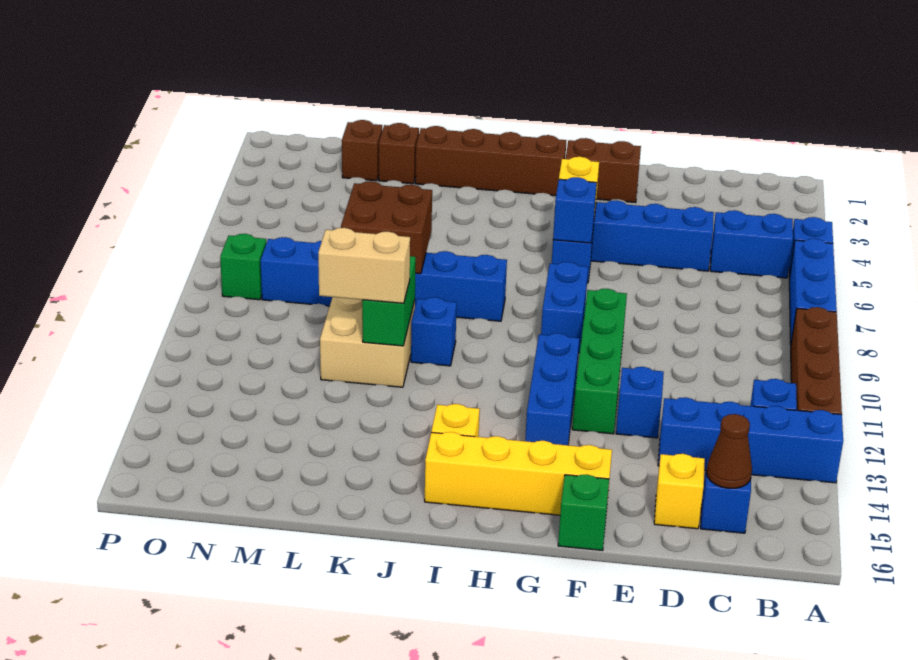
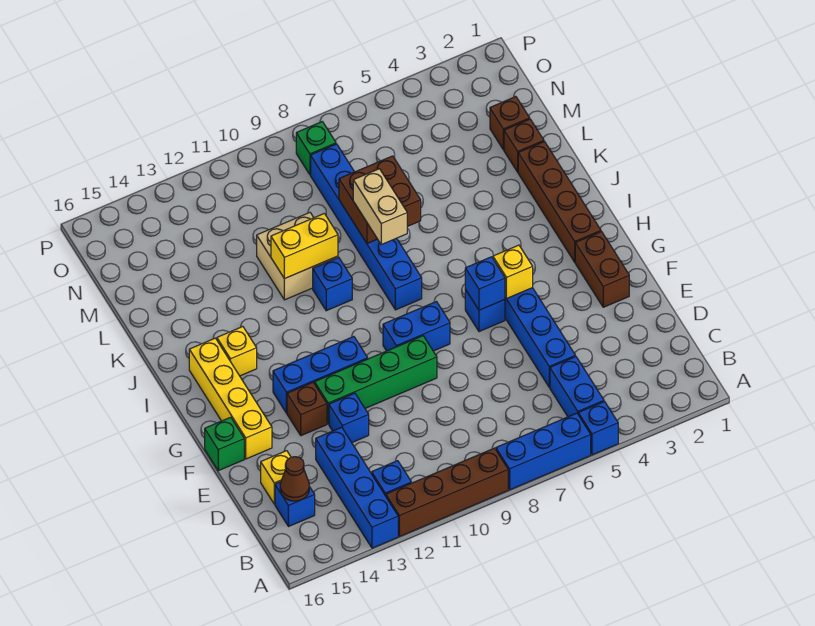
none -> brown brick F13 level 1
green brick K10:K11 level 2 -> yellow brick K10:K11 level 2
tan brick K11:L11 level 3 -> tan brick J8:K8 level 3

